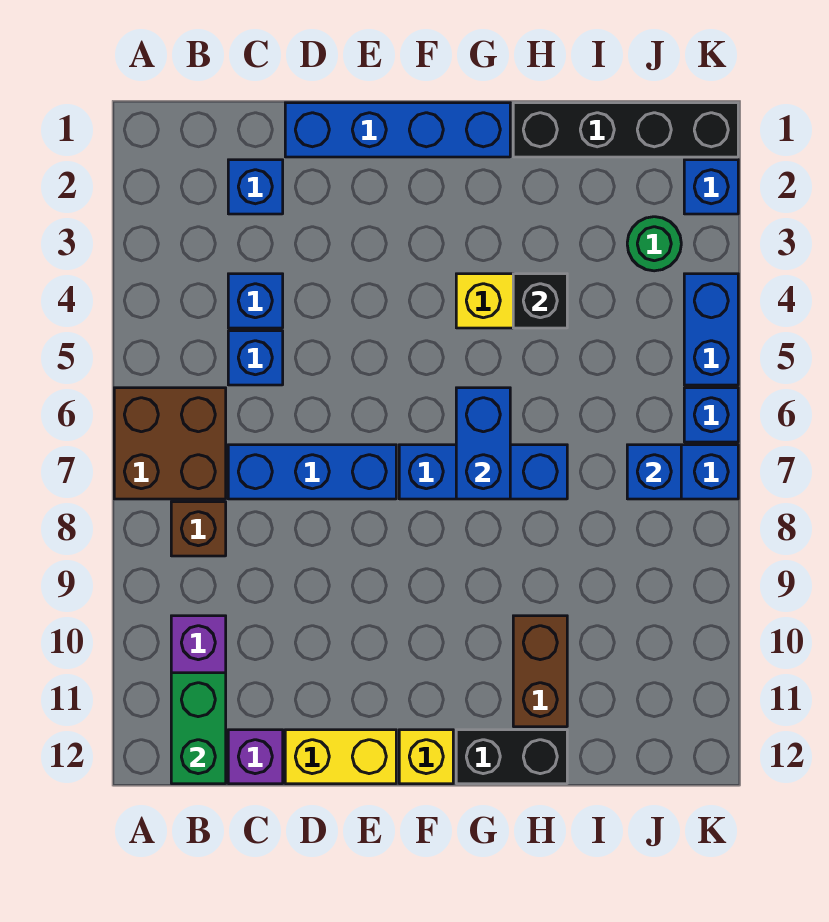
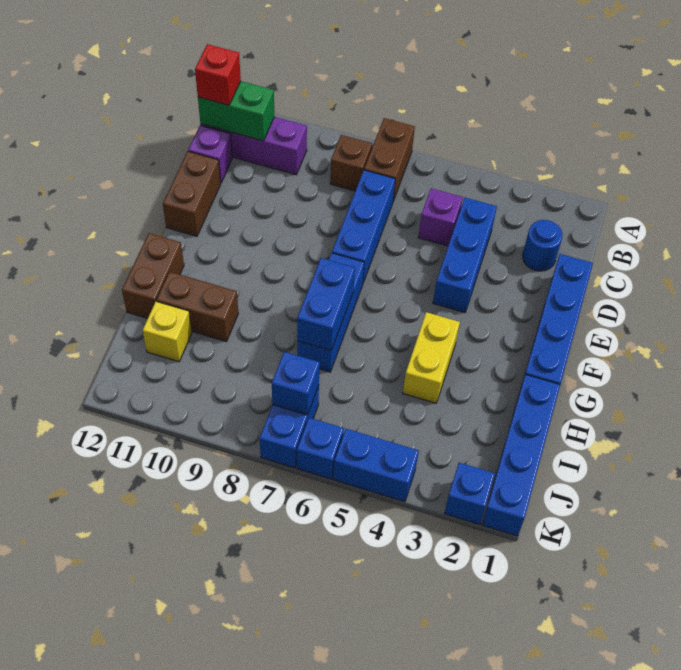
brown brick A6:B7 level 1 -> brown brick A7:B7 level 1
none -> red brick B12 level 3
blue brick C2 level 1 -> blue round brick C2 level 1
blue brick C4 level 1 -> blue brick C4:E4 level 1
blue brick C5 level 1 -> purple brick C5 level 1
yellow brick D12:E12 level 1 -> brown brick D12:E12 level 1
yellow brick F12 level 1 -> yellow brick I11 level 1
blue brick G6:G7 level 2 -> blue brick G7:H7 level 2
black brick G12:H12 level 1 -> brown brick G12:H12 level 1
black brick H1:K1 level 1 -> blue brick H1:K1 level 1
black brick H4 level 2 -> none
green round brick J3 level 1 -> none

